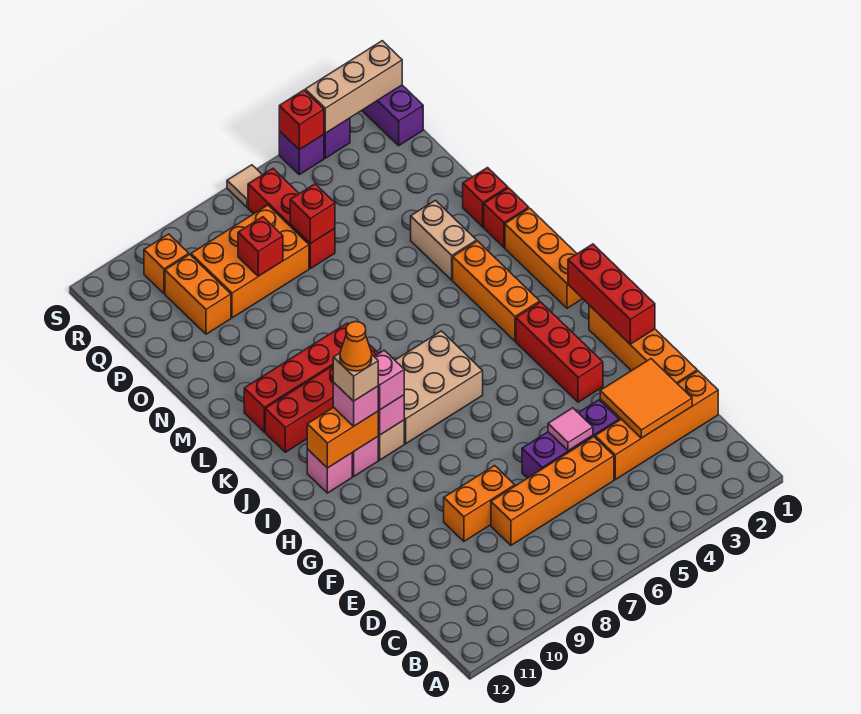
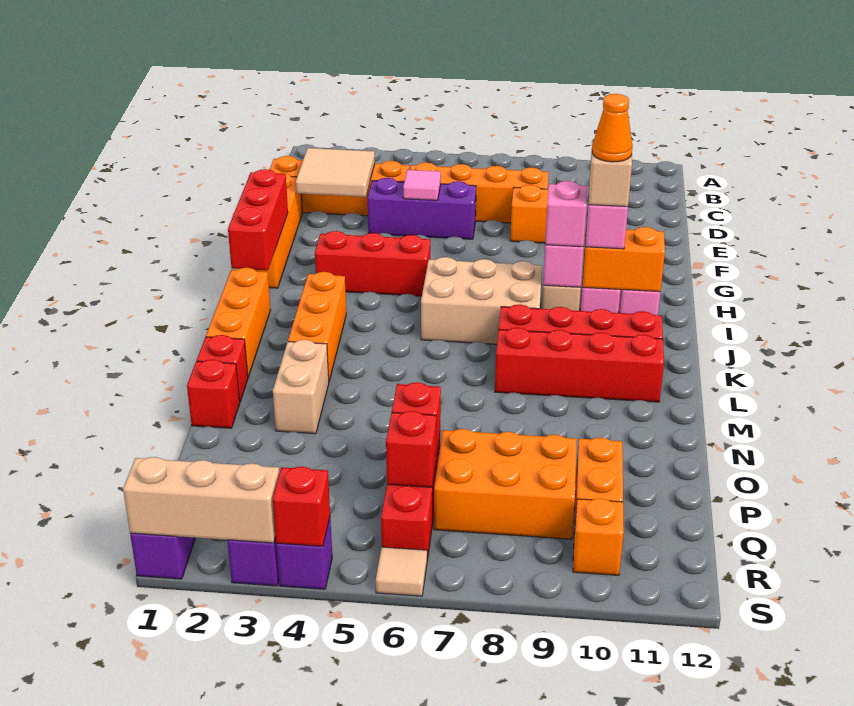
orange tile D2:E3 level 2 -> tan tile D2:E3 level 2
red brick G3:I3 level 1 -> red brick H3:H5 level 1
red brick P8 level 2 -> red brick Q6 level 2

